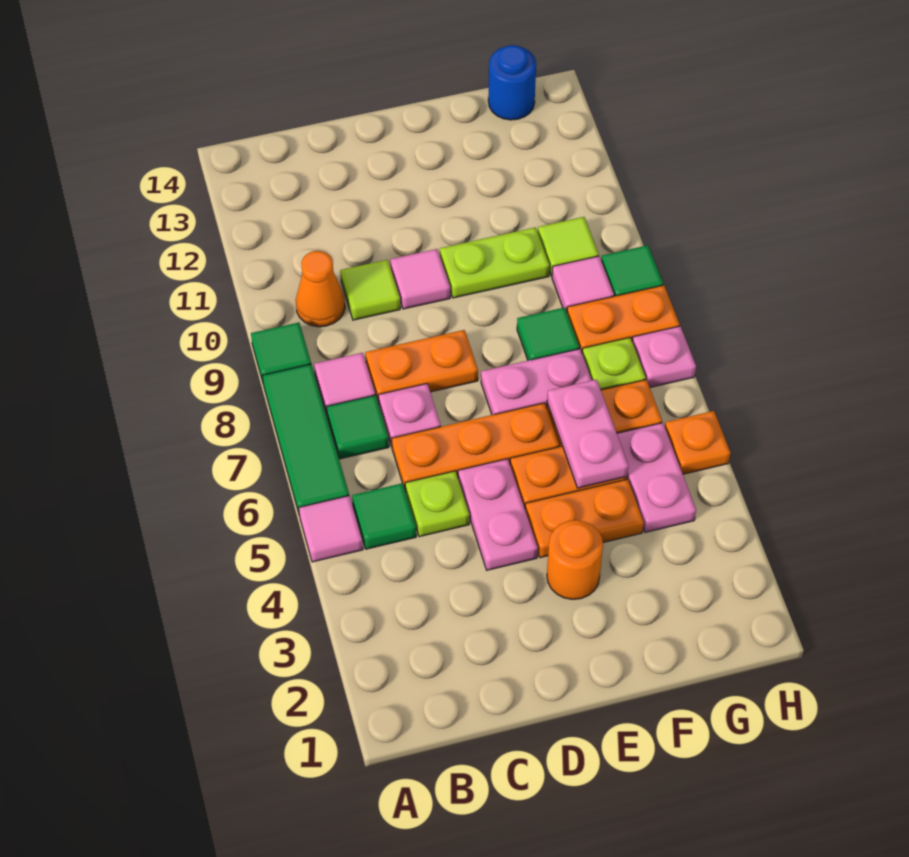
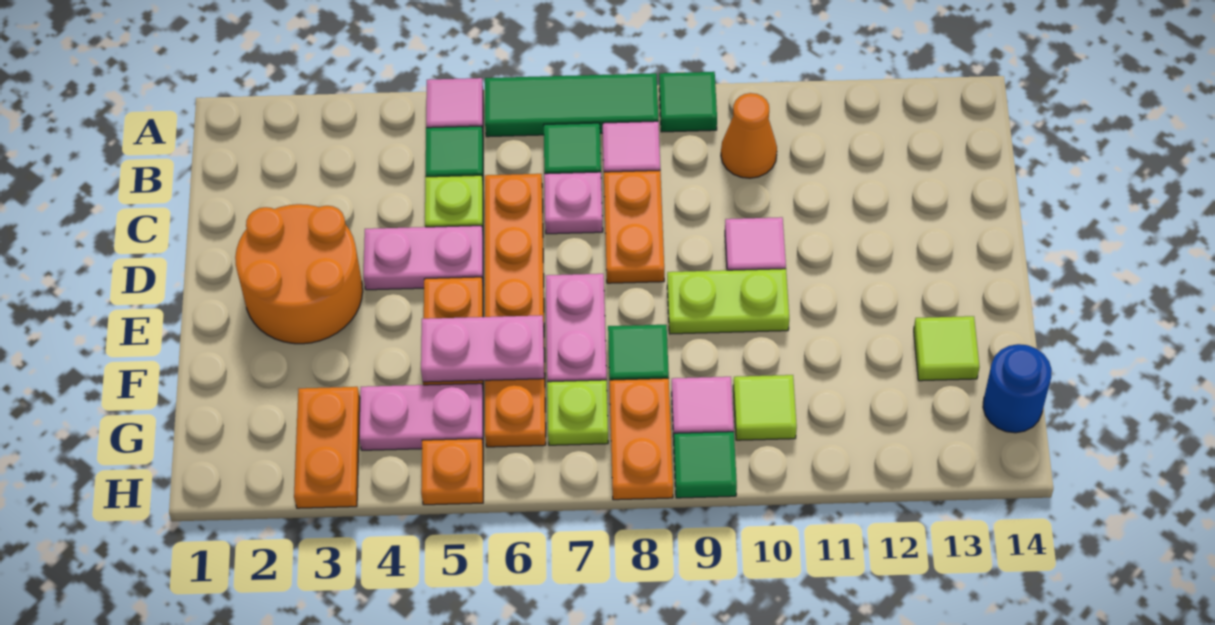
lime tile C10 level 1 -> lime tile F13 level 1
orange round brick E3 level 1 -> orange round brick D2:E3 level 1
orange plate E4:F4 level 1 -> orange plate G3:H3 level 1
lime plate E10:F10 level 1 -> lime plate E9:E10 level 1
pink plate H7 level 1 -> none

